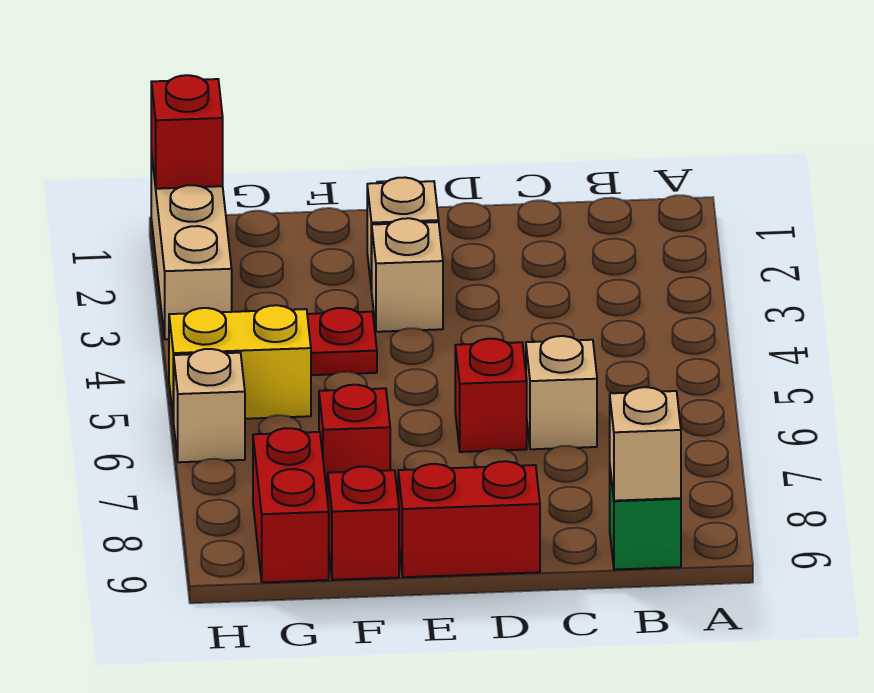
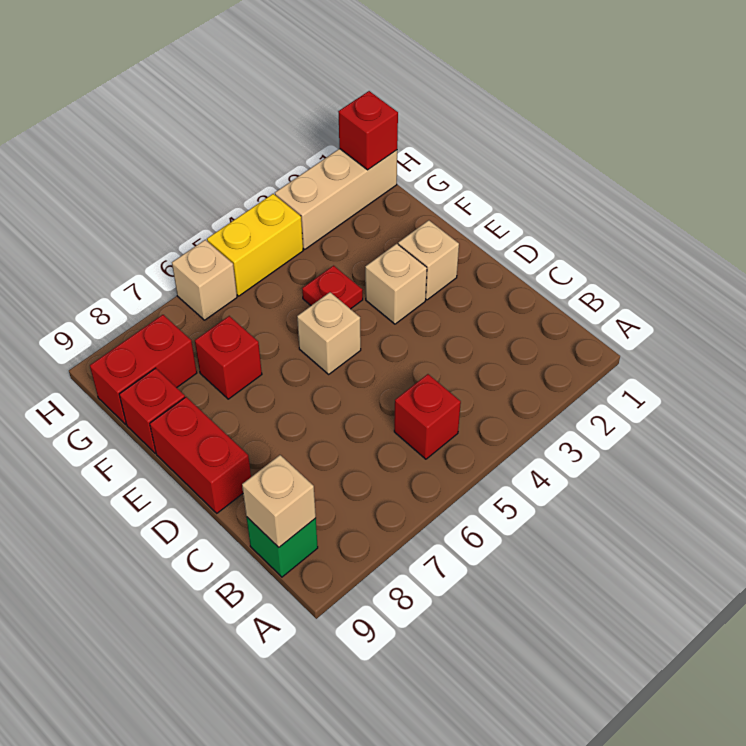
tan brick C6 level 1 -> tan brick E5 level 1
red brick D6 level 1 -> red brick B5 level 1
yellow brick G5:H5 level 1 -> yellow brick H4:H5 level 1

